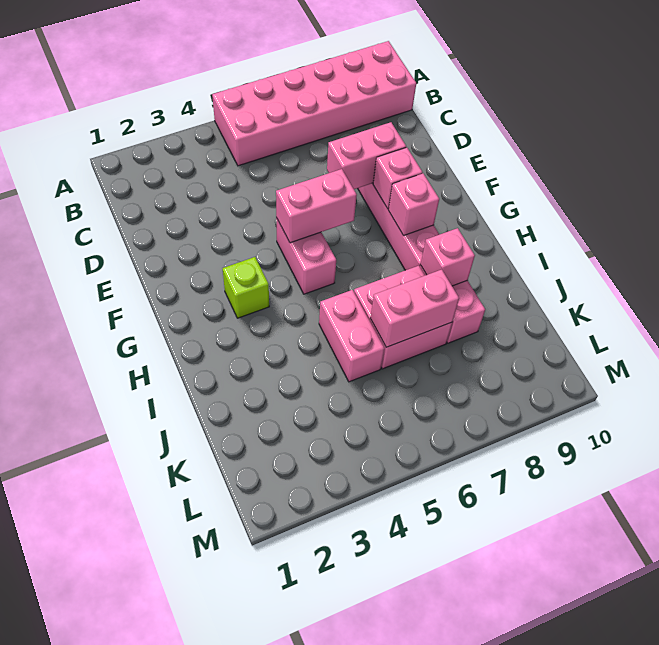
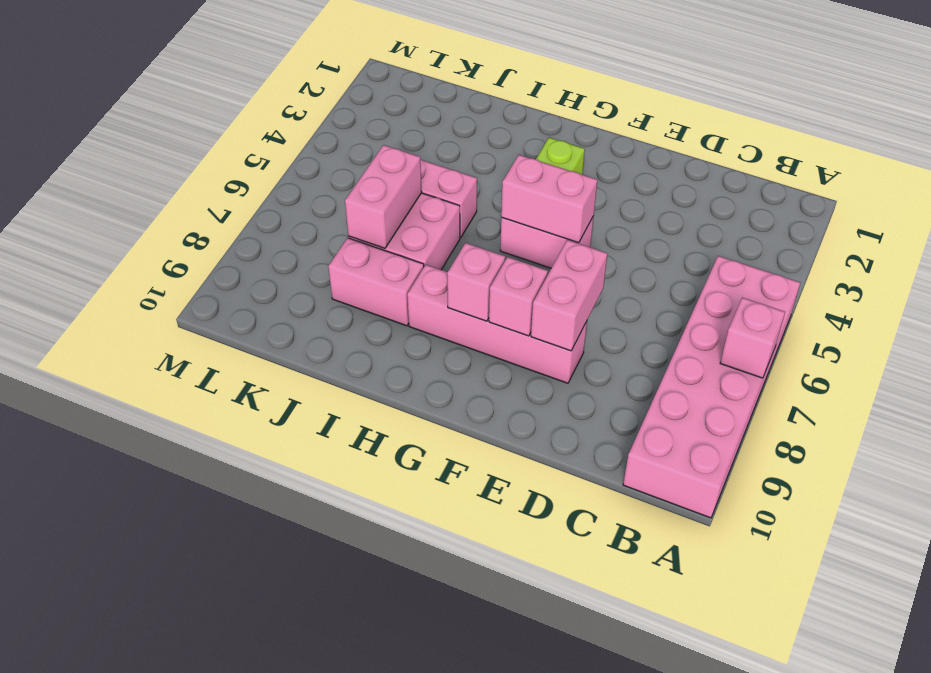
pink brick F5:F6 level 2 -> pink brick F5:G5 level 2
pink brick I8 level 2 -> pink brick A7 level 2

